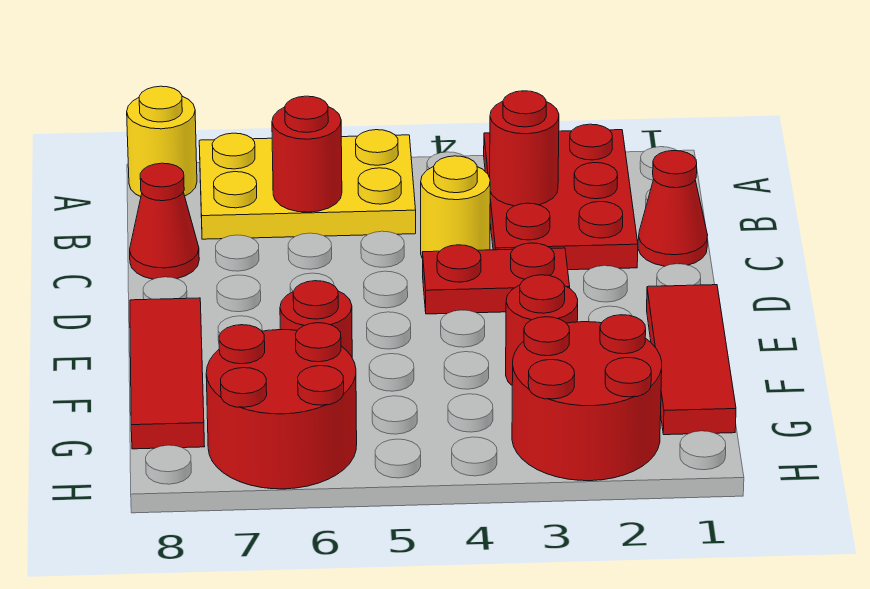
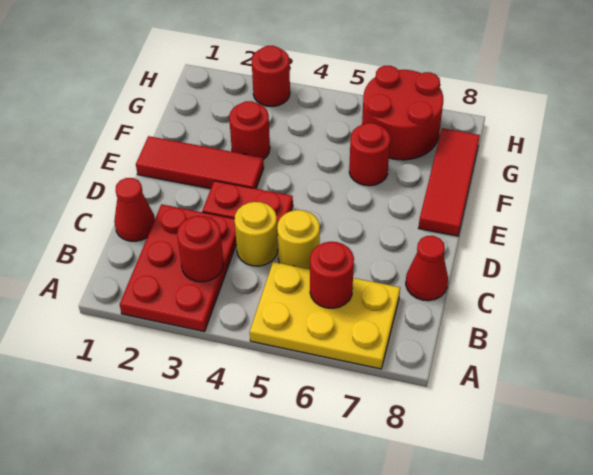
yellow round brick A8 level 1 -> yellow round brick C5 level 1
red tile E1:G1 level 1 -> red tile E1:E3 level 1
red round brick G2:H3 level 1 -> red round brick H3 level 1

